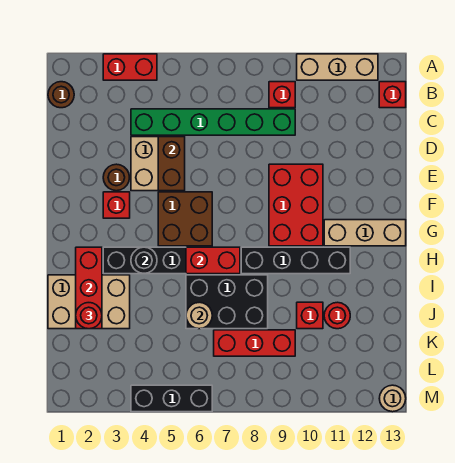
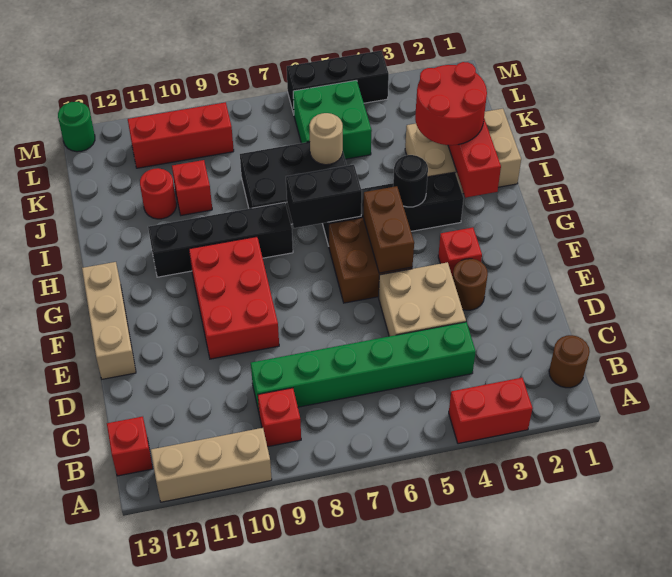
brown brick D5:E5 level 2 -> brown brick F5:G5 level 2
tan brick G11:G13 level 1 -> tan brick E13:G13 level 1
red brick H6:H7 level 2 -> black brick H6:H7 level 2
red round brick J2 level 3 -> red round brick I2:J3 level 3
none -> green brick K5:L6 level 1
red brick K7:K9 level 1 -> red brick L9:L11 level 1
tan round brick M13 level 1 -> green round brick M13 level 1

